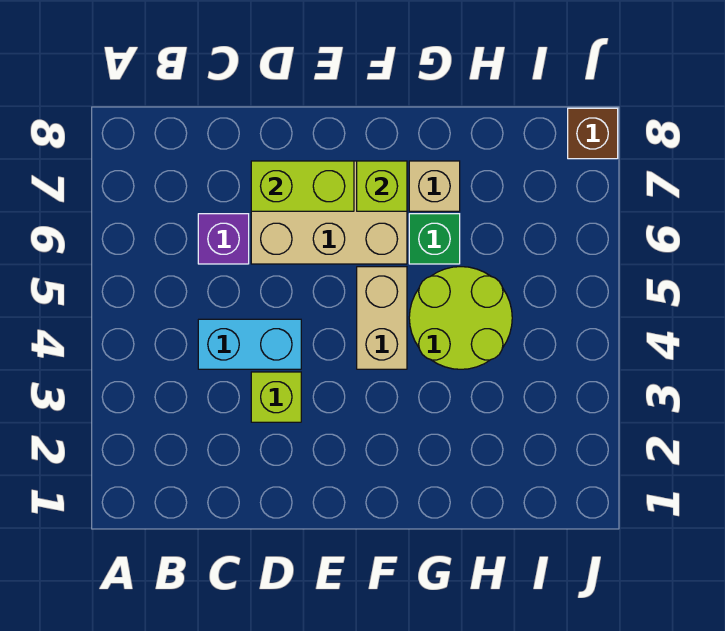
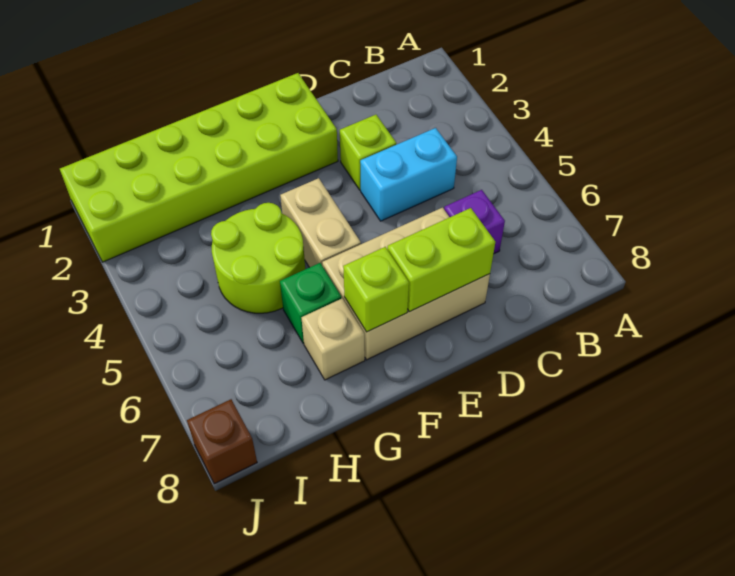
none -> lime brick E1:J2 level 1

